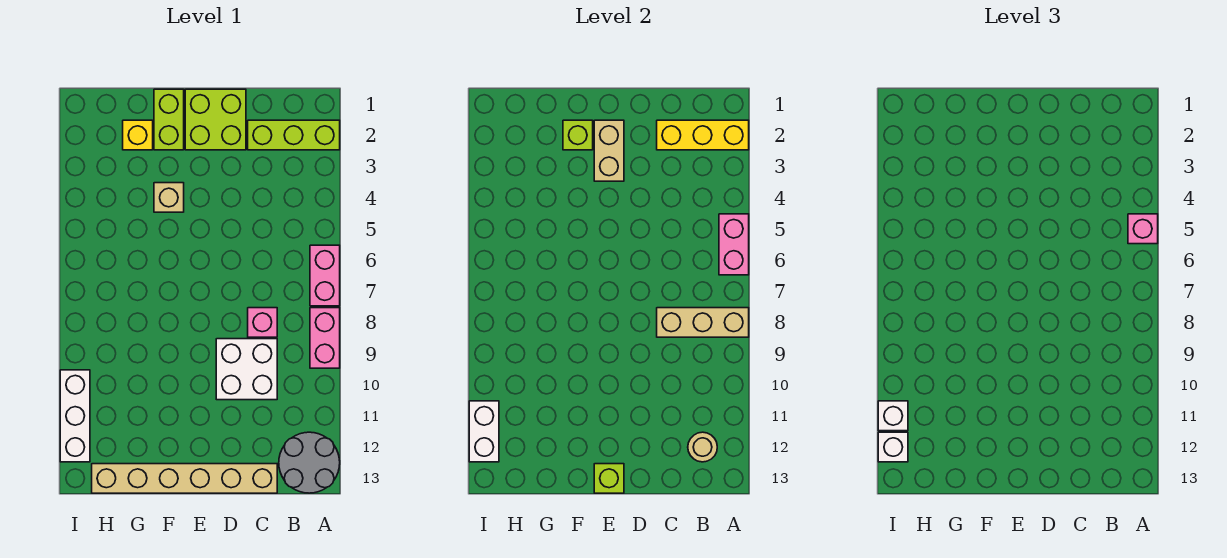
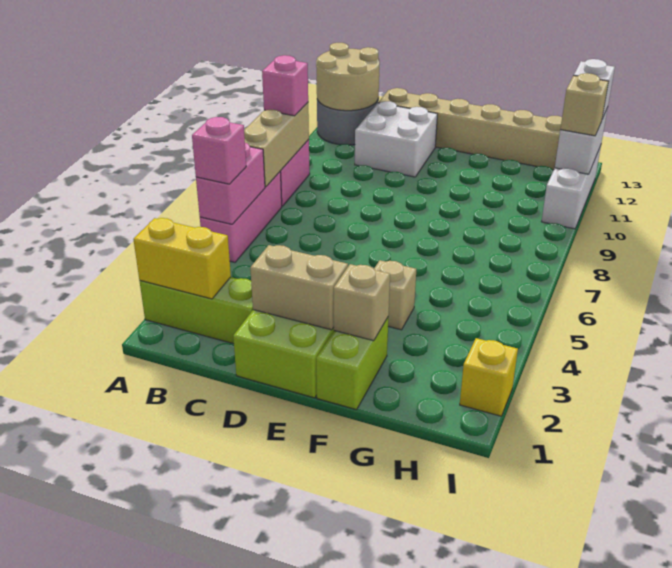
yellow brick A2:C2 level 2 -> yellow brick A2:B2 level 2
pink brick A6:A7 level 1 -> pink brick A5:A7 level 1
tan brick A8:C8 level 2 -> tan brick A7:A9 level 2
tan round brick B12 level 2 -> tan round brick A12:B13 level 2
pink brick C8 level 1 -> pink brick A9 level 3
white brick C9:D10 level 1 -> white brick C11:D12 level 1
tan brick E2:E3 level 2 -> tan brick D2:E2 level 2
lime brick E13 level 2 -> none
lime brick F2 level 2 -> tan brick F2 level 2
yellow brick G2 level 1 -> yellow brick I2 level 1
white brick I11 level 3 -> tan brick I11 level 3

